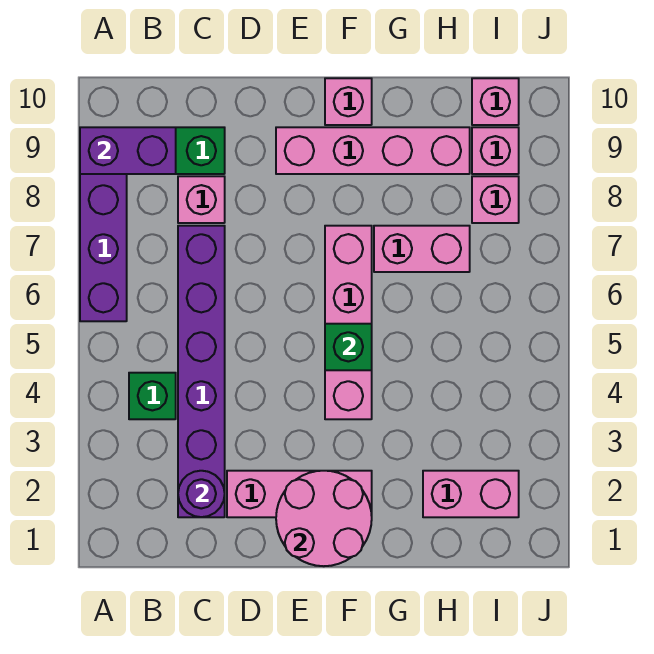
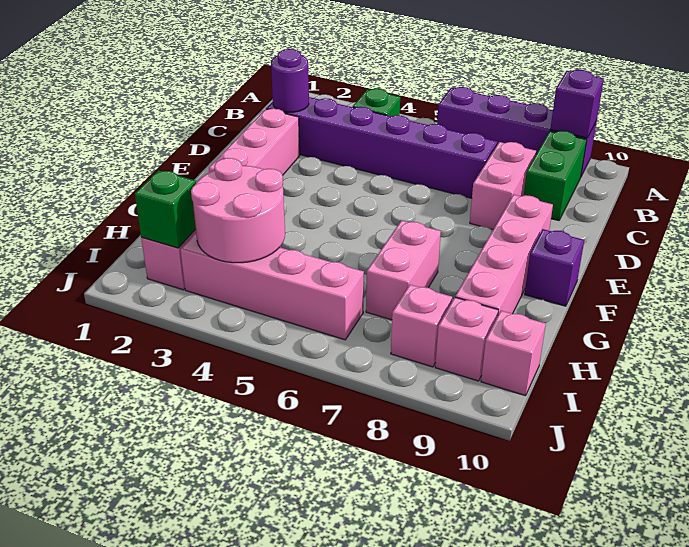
purple brick A9:B9 level 2 -> purple brick A9 level 2
pink brick C8 level 1 -> pink brick C8:D8 level 1
pink round brick E1:F2 level 2 -> pink round brick H3:I4 level 2
pink brick F4:F7 level 1 -> pink brick I3:I6 level 1
green brick F5 level 2 -> green brick I2 level 2
pink brick F10 level 1 -> purple brick F10 level 1

